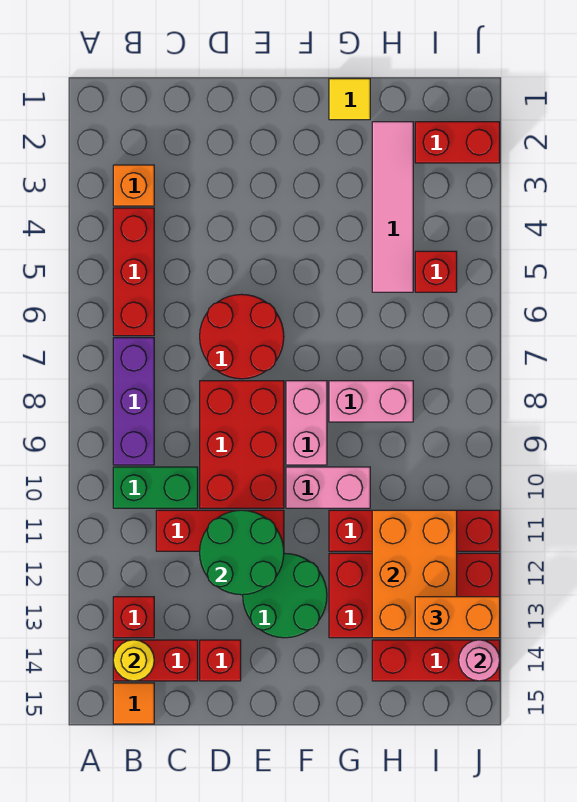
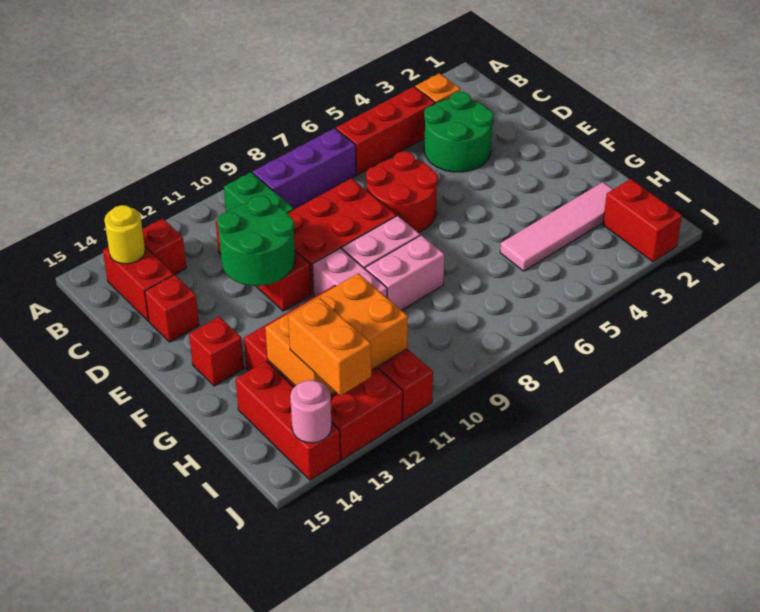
orange tile B15 level 1 -> none
green round brick E12:F13 level 1 -> green round brick C3:D4 level 1
yellow tile G1 level 1 -> none
pink brick G8:H8 level 1 -> pink brick G8:G9 level 1
red brick I5 level 1 -> red brick F14 level 1

